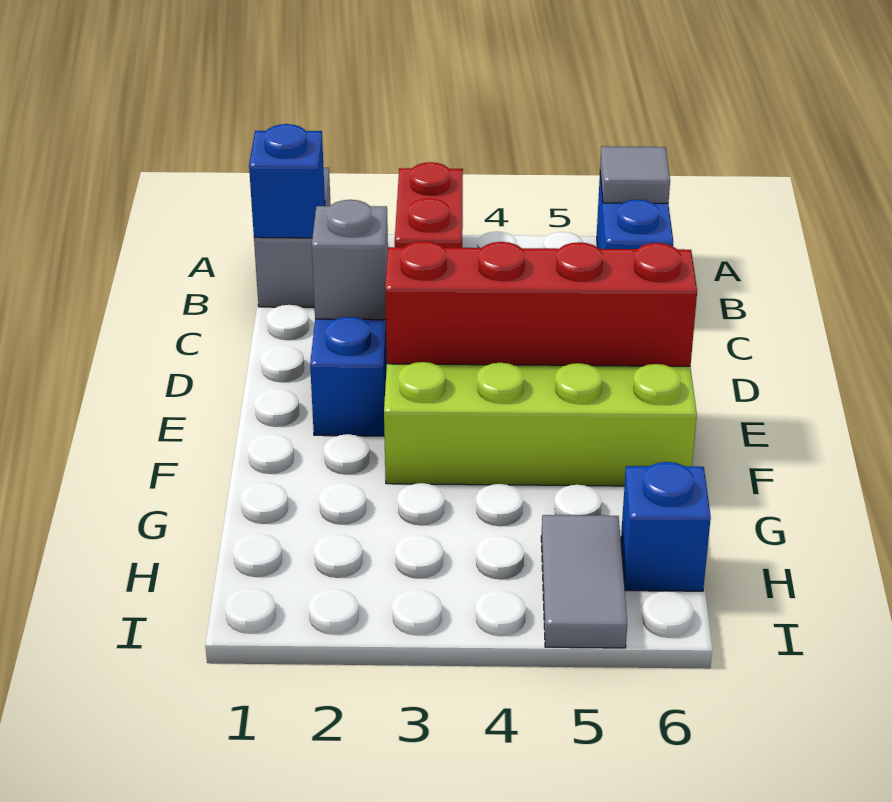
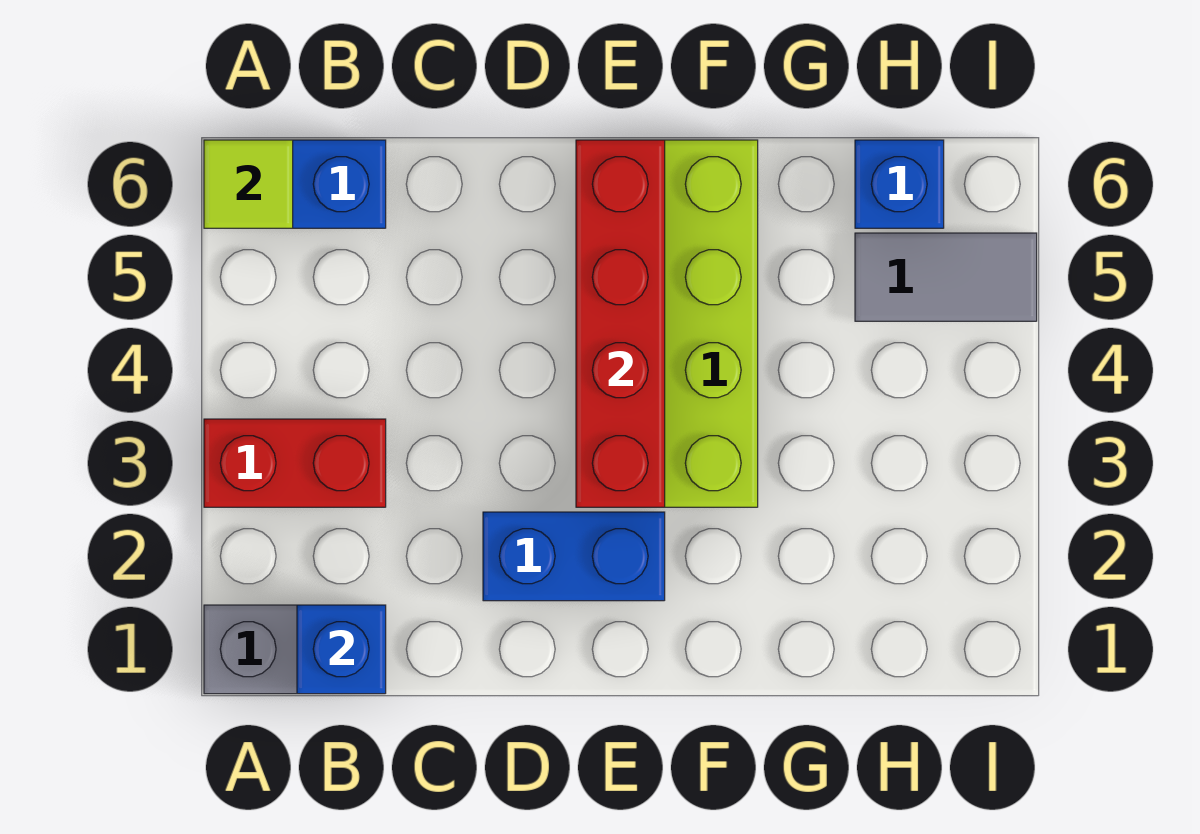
grey tile A6 level 2 -> lime tile A6 level 2
grey brick D2 level 2 -> none

